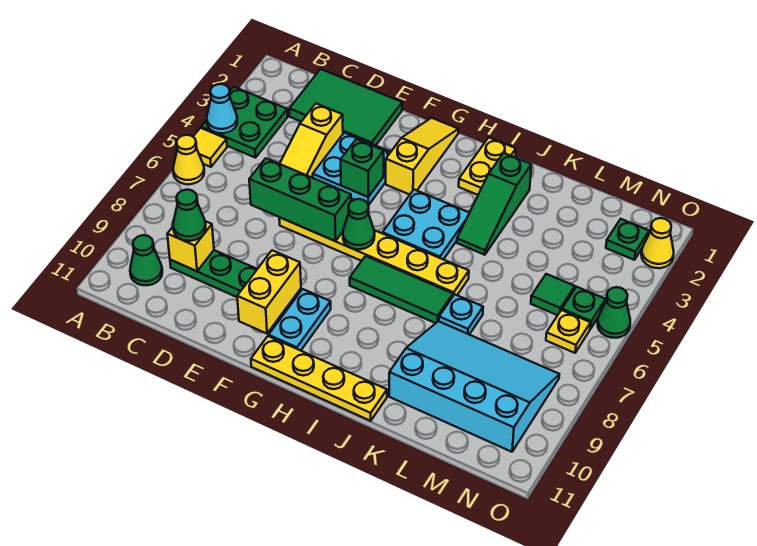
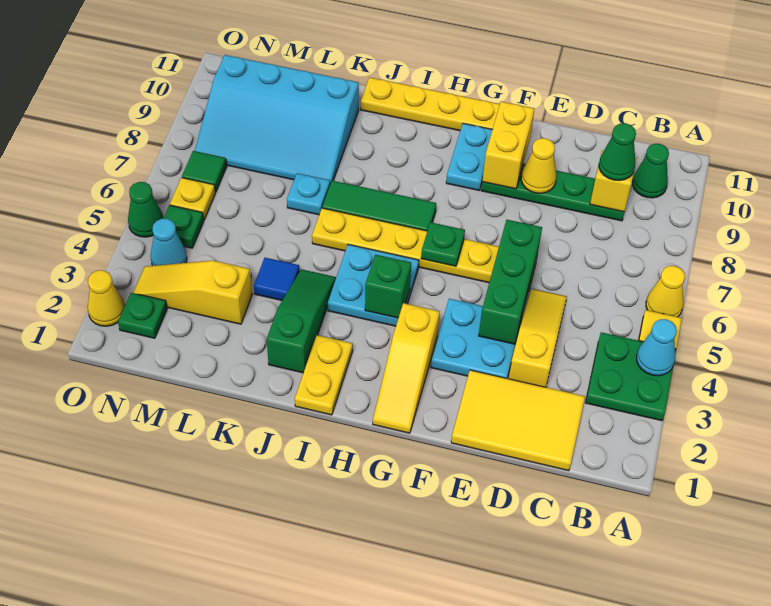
green tile C1:E2 level 1 -> yellow tile C1:E2 level 1
green brick D6:F6 level 2 -> green brick E4:E6 level 2
none -> yellow cone E9 level 2
green brick F4 level 2 -> green brick H4 level 2
green cone G6 level 2 -> green plate G6 level 2
none -> blue tile K4 level 1
none -> yellow slope L3:N3 level 1 top L
green tile M5 level 1 -> green tile N7 level 1
none -> cyan cone N4 level 1

